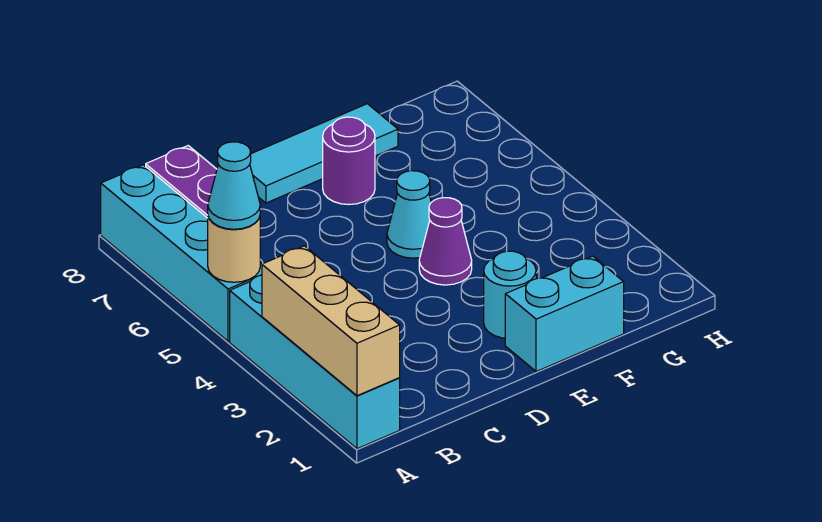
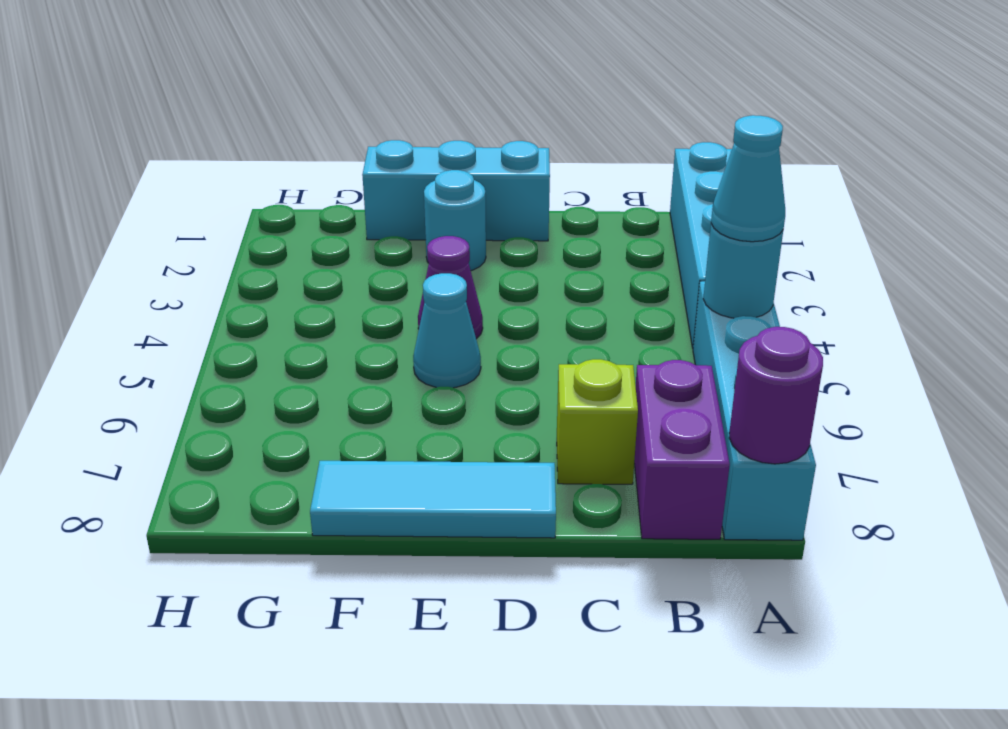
tan brick A1:A3 level 2 -> none
tan round brick A5 level 2 -> cyan round brick A5 level 2
none -> lime brick C7 level 1
cyan brick E1:F1 level 1 -> cyan brick D1:F1 level 1
purple round brick E7 level 1 -> purple round brick A8 level 2

